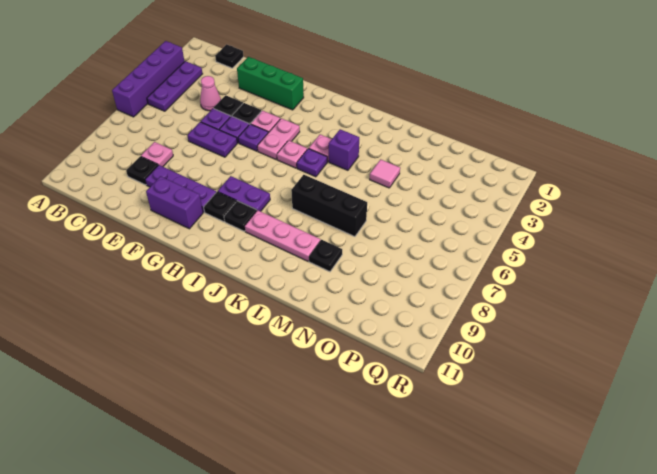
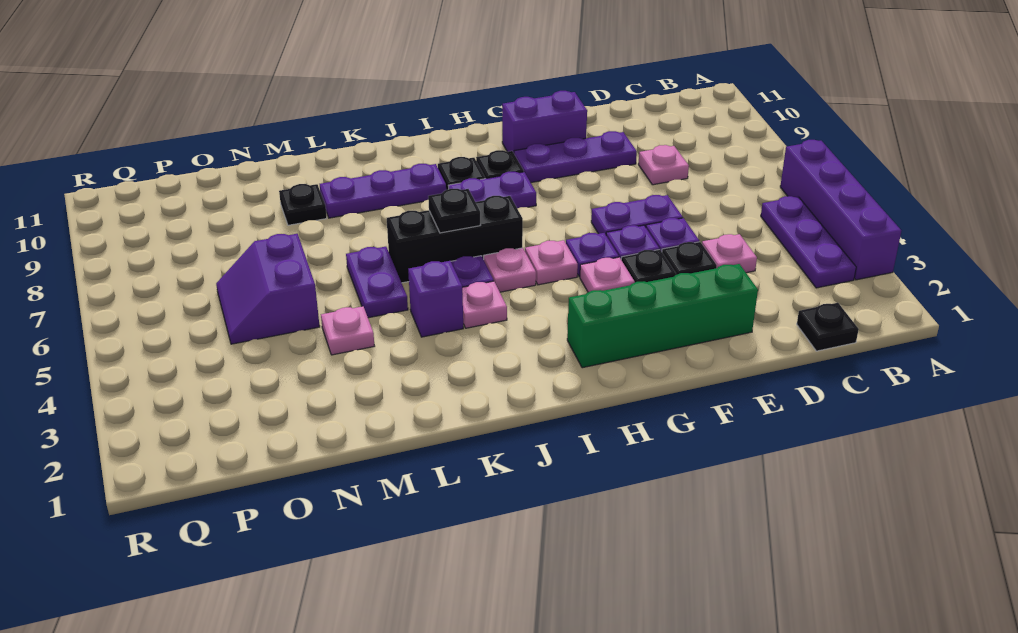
pink cone D4 level 1 -> pink plate D4 level 1
black plate D9 level 1 -> black plate J6 level 2
green brick E2:G2 level 1 -> green brick E2:H2 level 1
pink plate H4:H5 level 1 -> pink plate H5 level 1
pink plate J9:L9 level 1 -> purple plate J9:L9 level 1
black brick K7:M7 level 1 -> black brick I6:K6 level 1
none -> purple plate L5:L6 level 1
pink tile M4 level 1 -> pink plate M4 level 1
none -> purple slope N5:O6 level 1 top N

